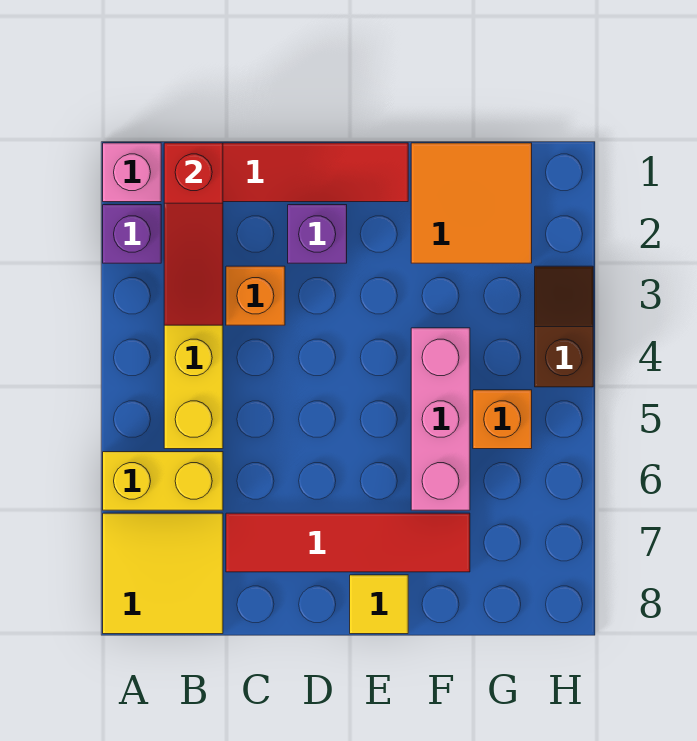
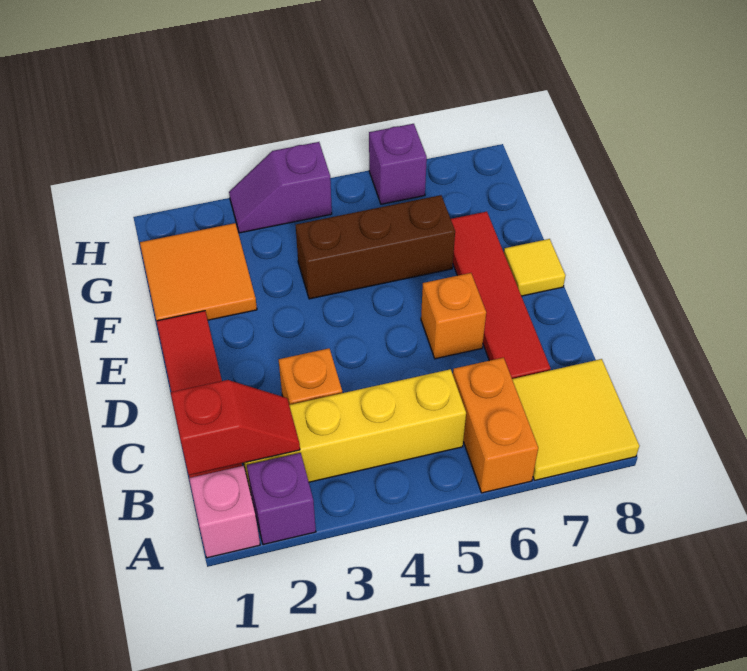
yellow brick A6:B6 level 1 -> orange brick A6:B6 level 1
red slope B1:B3 level 2 top 1 -> red slope B1:B2 level 2 top 1
purple brick D2 level 1 -> purple brick H6 level 1
pink brick F4:F6 level 1 -> brown brick F4:F6 level 1
orange brick G5 level 1 -> orange brick D6 level 1
brown slope H3:H4 level 1 top 4 -> purple slope H3:H4 level 1 top 4

